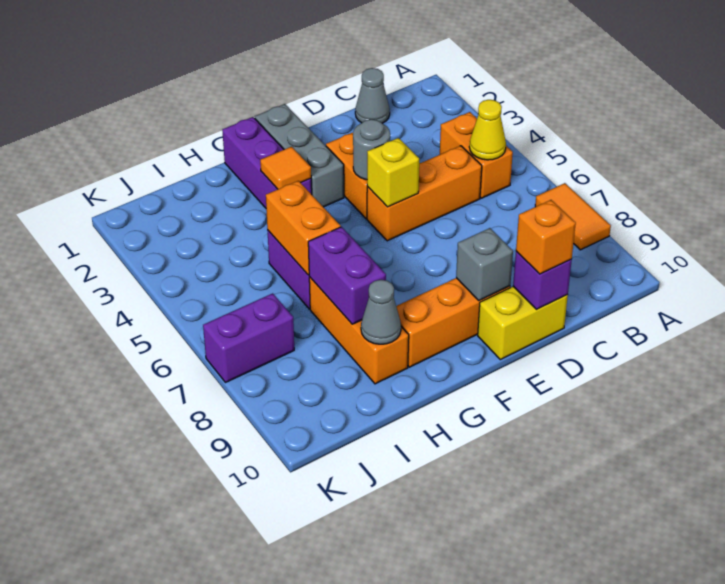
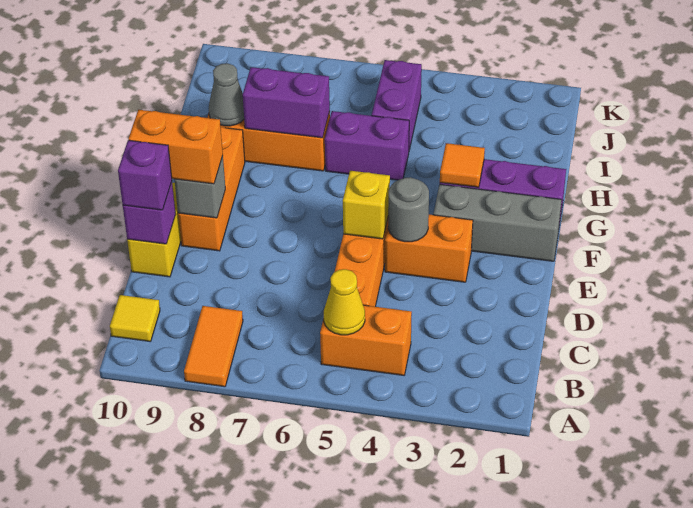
orange tile A7:A8 level 1 -> orange tile A8:B8 level 1
none -> yellow tile B10 level 1
grey cone C1 level 1 -> none
orange brick D10 level 3 -> purple brick D10 level 3
orange brick H5:H6 level 2 -> orange brick E9:E10 level 3
purple brick J7:K7 level 1 -> purple brick I5:J5 level 1

